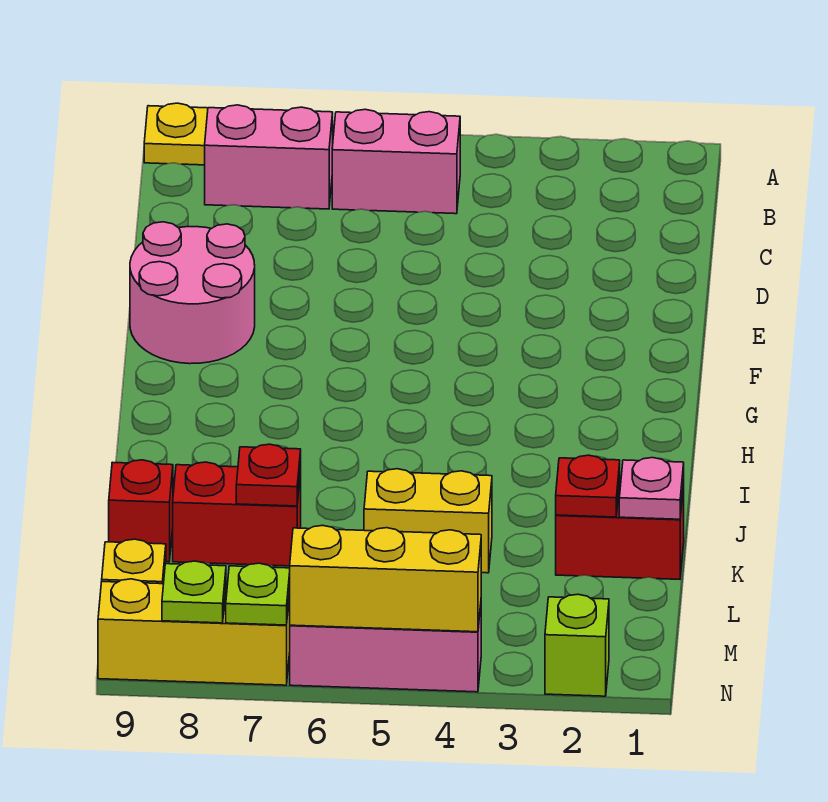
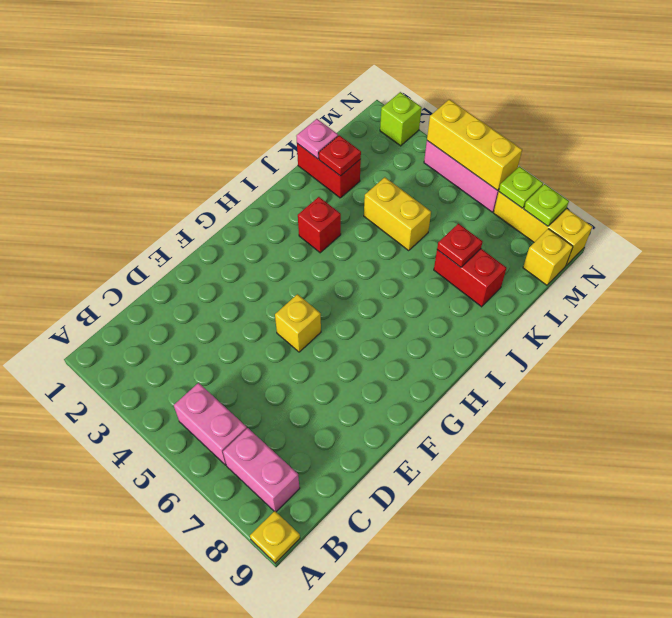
pink round brick E8:F9 level 1 -> none
none -> yellow brick F5 level 1
red brick K9 level 1 -> red brick I3 level 1

